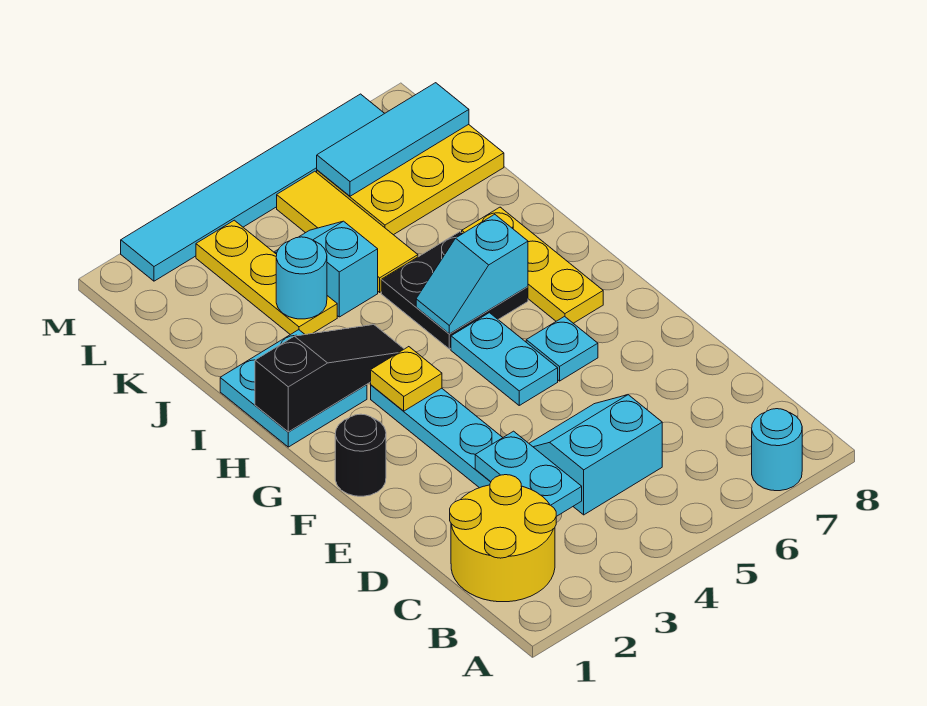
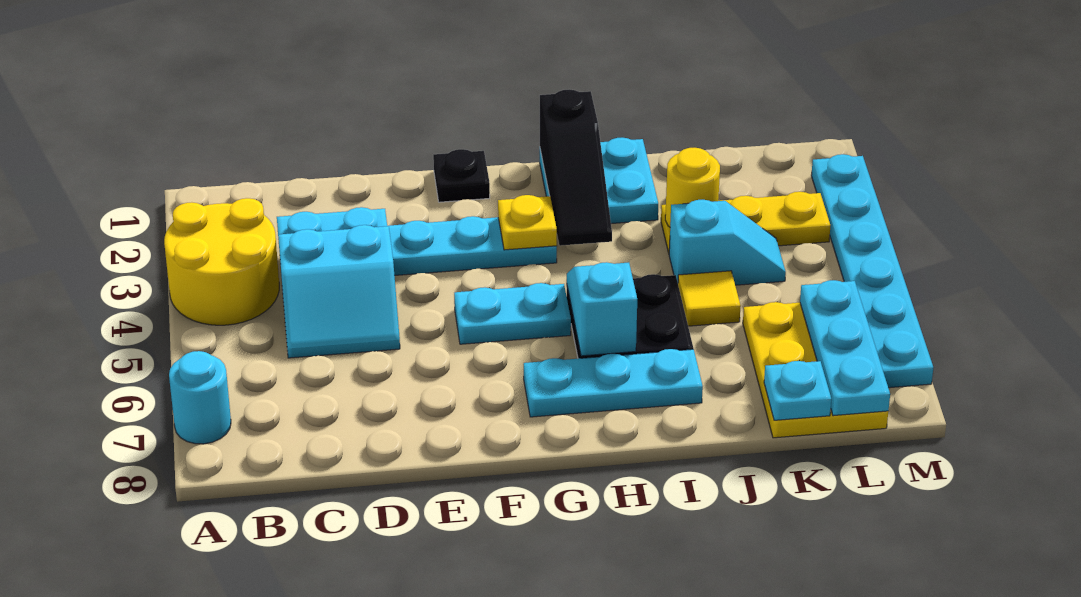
yellow round brick B1:C2 level 1 -> yellow round brick A3:B4 level 1
cyan slope C4:D5 level 1 top C -> cyan slope C4:D5 level 1 top 4
black round brick F1 level 1 -> black plate F1 level 1
cyan plate F6 level 1 -> cyan plate K8 level 2
yellow plate G7:I7 level 1 -> cyan plate G7:I7 level 1
cyan round brick J3 level 2 -> yellow round brick J3 level 2
yellow tile J5:L5 level 1 -> yellow tile J5 level 1
cyan tile L6:L8 level 2 -> cyan plate L6:L8 level 2
cyan tile M2:M7 level 1 -> cyan plate M2:M7 level 1

